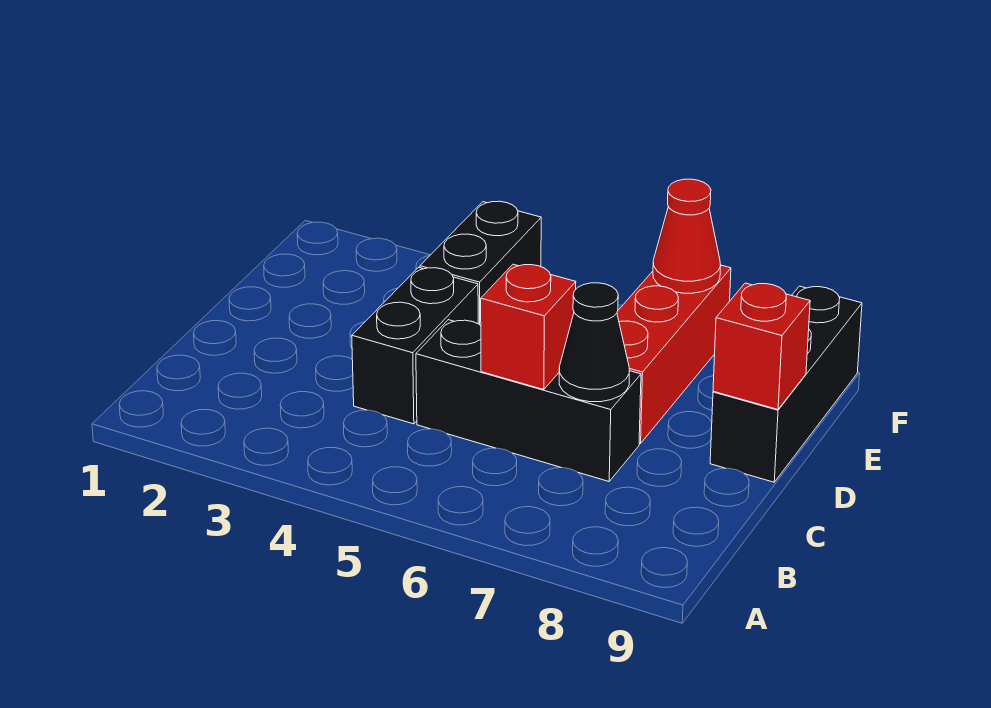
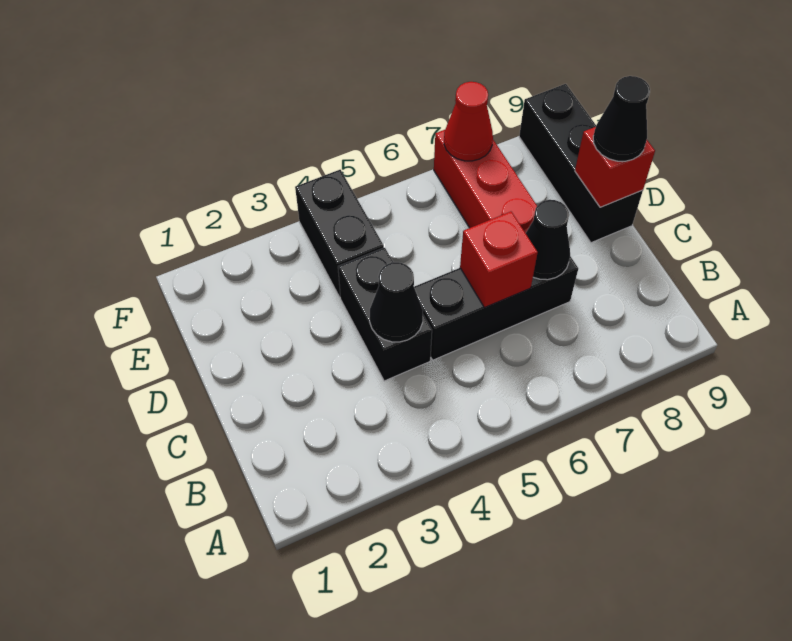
none -> black cone C4 level 2
none -> black cone D9 level 3

